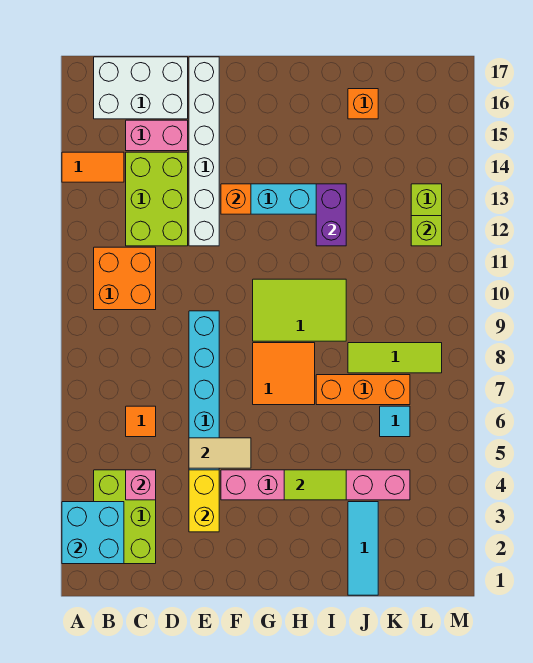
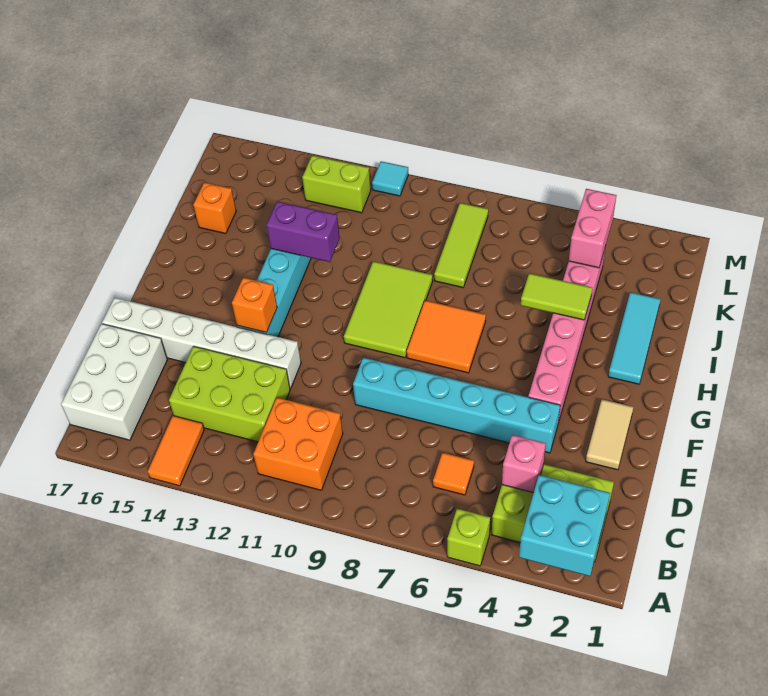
pink brick C15:D15 level 1 -> pink brick K4:L4 level 2
yellow brick E3:E4 level 2 -> none
tan tile E5:F5 level 2 -> tan tile E2:F2 level 1
lime tile H4:I4 level 2 -> lime tile I4:I5 level 2
orange brick I7:K7 level 1 -> none
cyan tile J1:J3 level 1 -> cyan tile H2:J2 level 1
cyan tile K6 level 1 -> cyan tile M11 level 1
lime brick L12 level 2 -> lime brick A5 level 1

